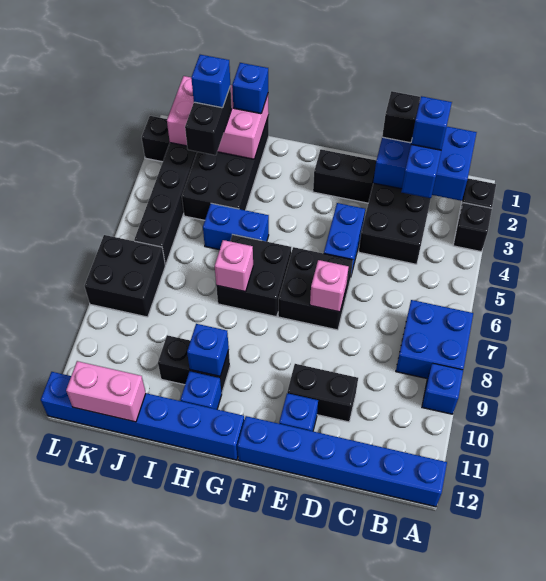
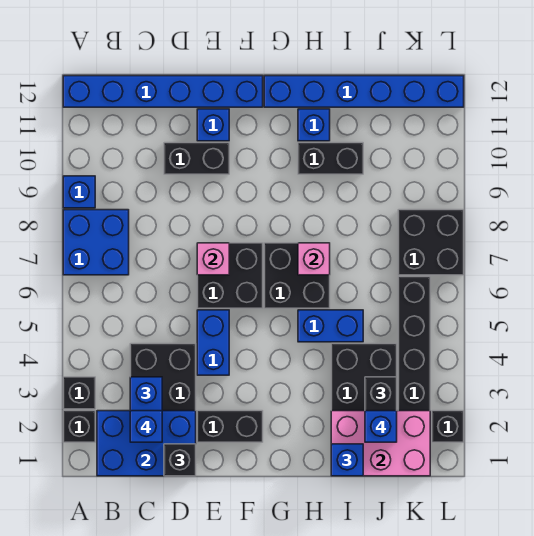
blue brick H10 level 2 -> none
pink brick J12:K12 level 2 -> none

